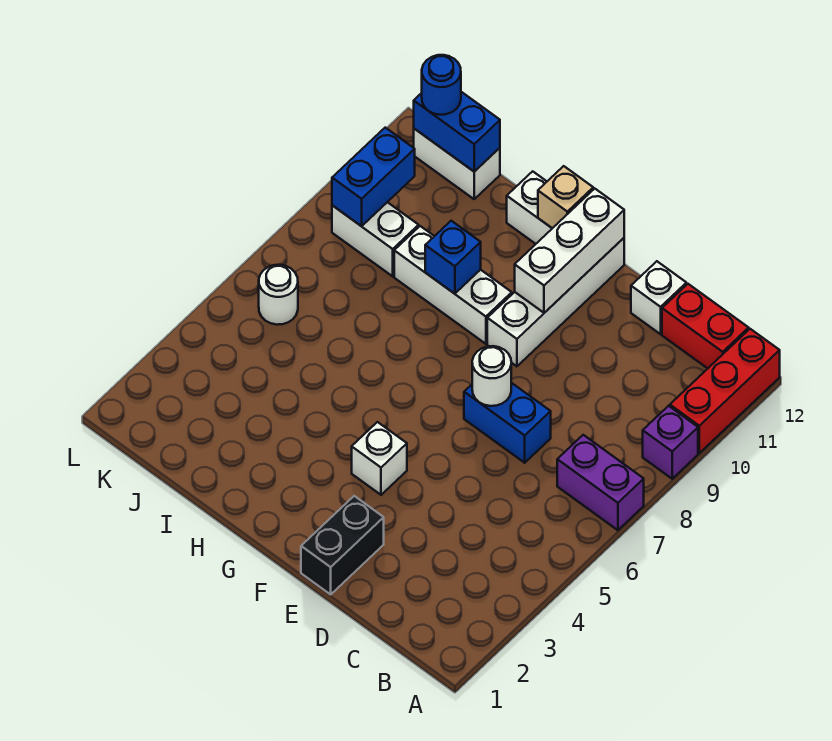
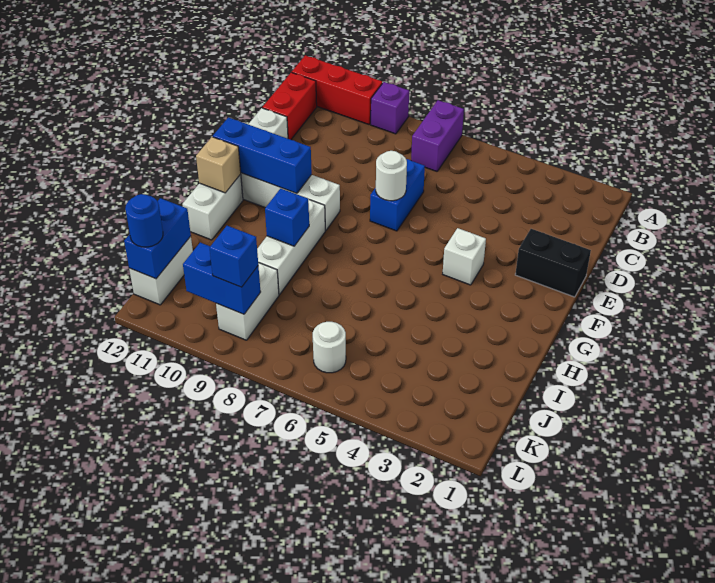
white brick F10:F12 level 2 -> blue brick F10:F12 level 2
none -> blue brick K9 level 3

